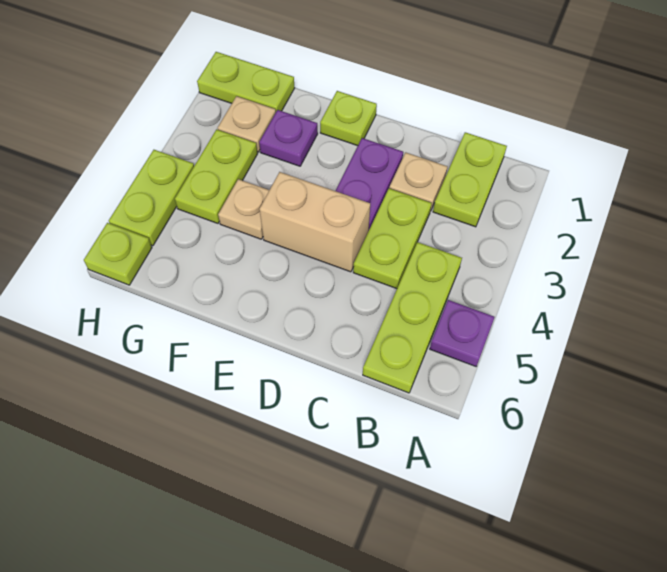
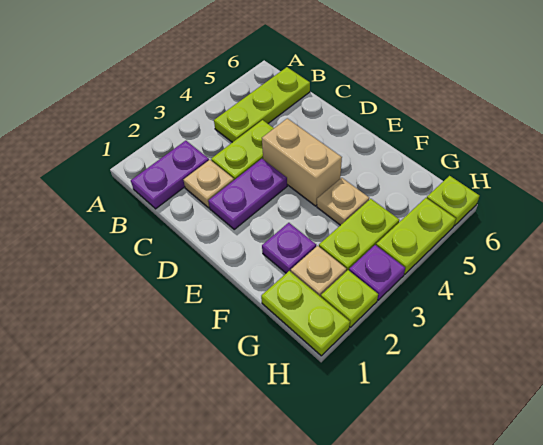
purple plate A5 level 1 -> purple plate H3 level 1
lime plate B1:B2 level 1 -> purple plate B1:B2 level 1
lime plate E1 level 1 -> lime plate H2 level 1

